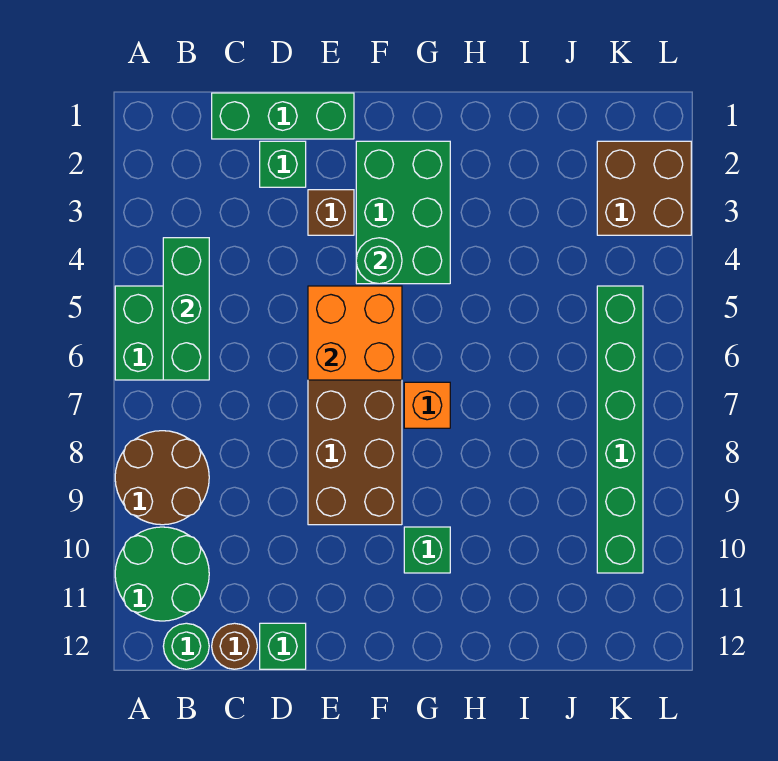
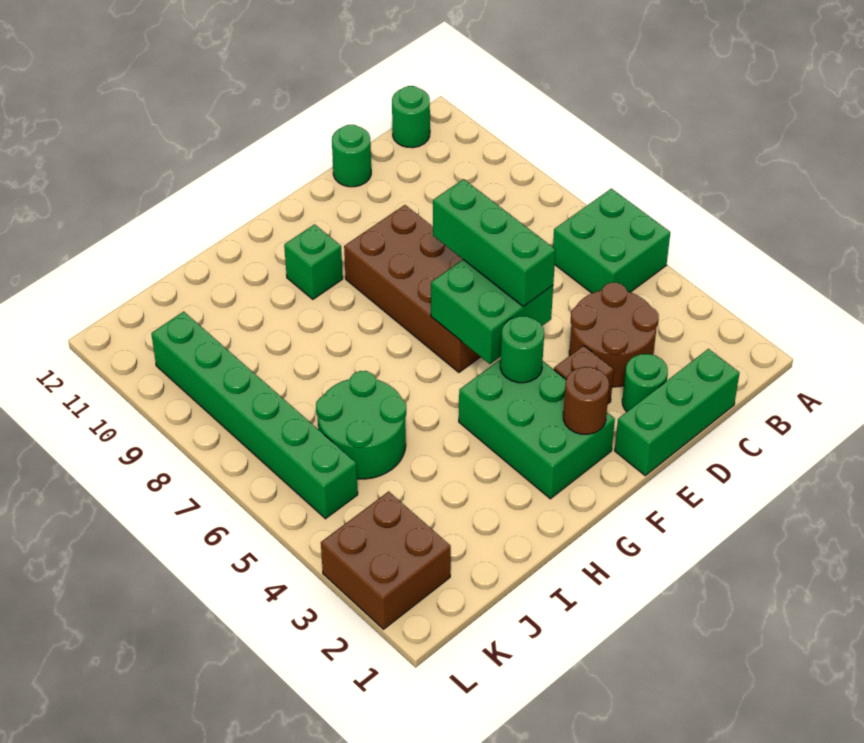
brown round brick A8:B9 level 1 -> brown round brick C3:D4 level 1
green round brick A10:B11 level 1 -> green round brick I5:J6 level 1
green brick B4:B6 level 2 -> green brick E5:E7 level 3
brown round brick C12 level 1 -> brown round brick F2 level 2
green brick D2 level 1 -> green round brick D2 level 1
green brick D12 level 1 -> green round brick D12 level 1
orange brick E5:F6 level 2 -> green brick E5:F6 level 2
orange brick G7 level 1 -> none

